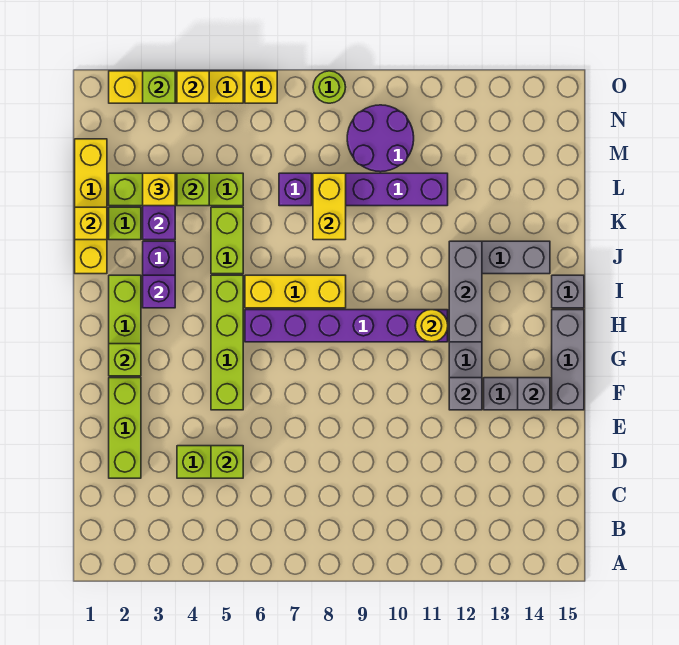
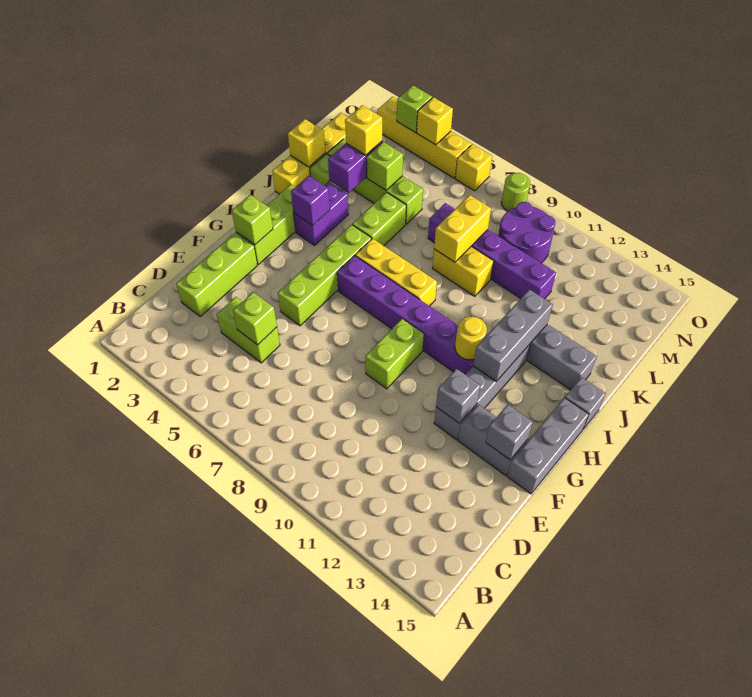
none -> lime brick F9:G9 level 1
none -> yellow brick K8:K9 level 1

